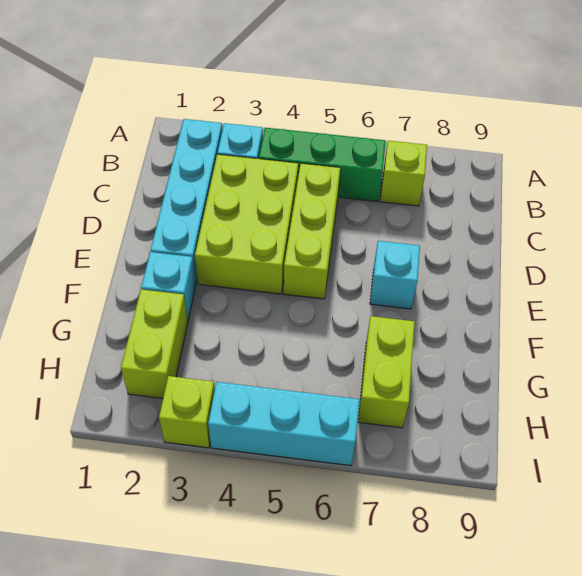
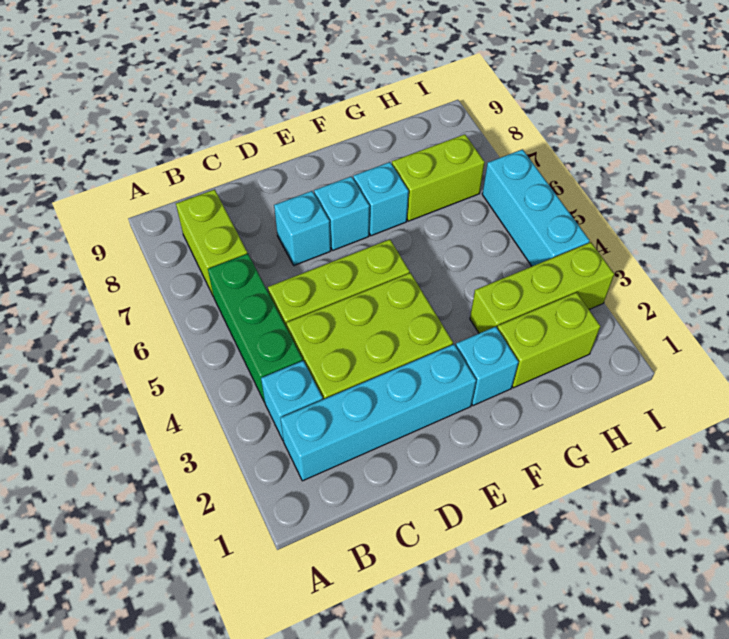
lime brick B7 level 1 -> lime brick B7:B8 level 1
none -> cyan brick D7 level 1
none -> cyan brick F7 level 1
lime brick I3 level 1 -> lime brick G3:I3 level 1

